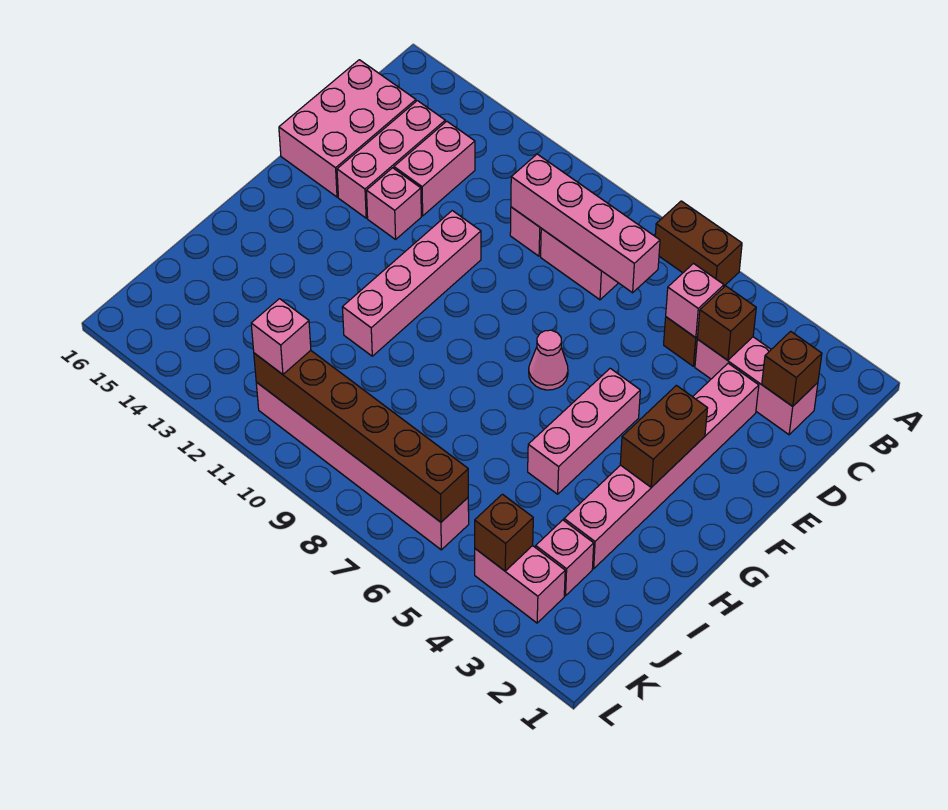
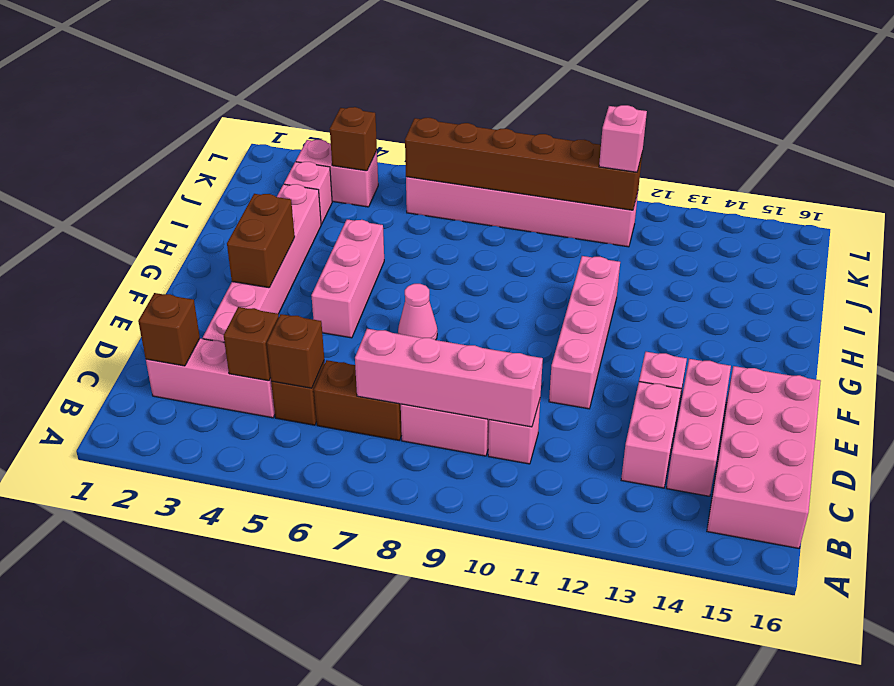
brown brick A6:A7 level 1 -> brown brick C6:C7 level 1
pink brick C5 level 2 -> brown brick C5 level 2
pink brick C15:E16 level 1 -> pink brick B15:E16 level 1

